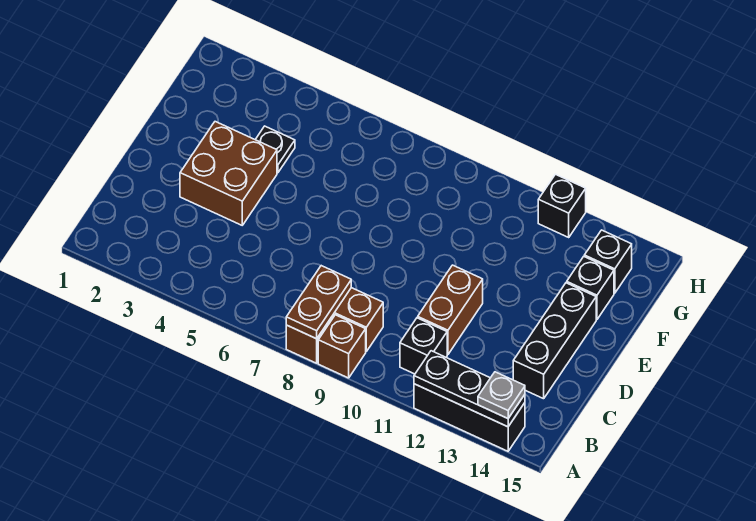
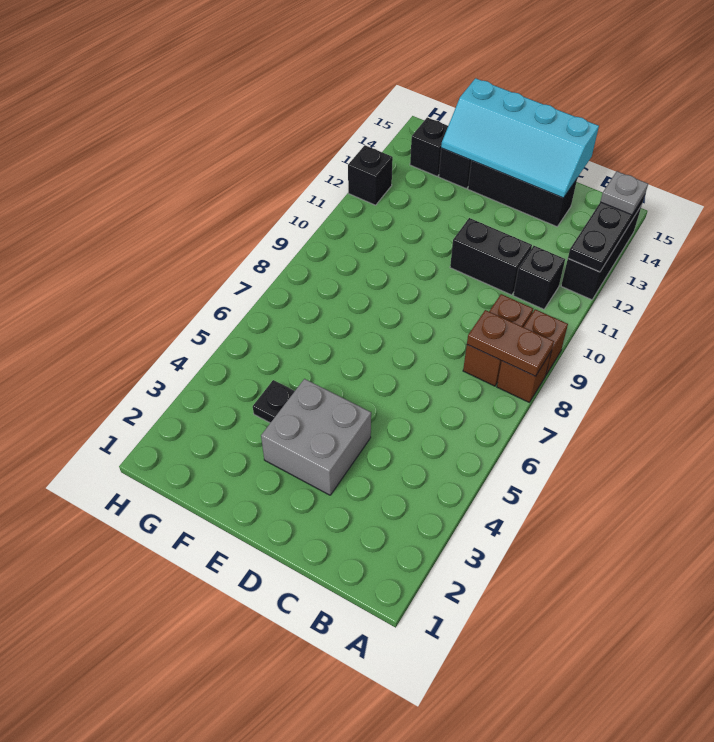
brown brick C11:D11 level 1 -> black brick C11:D11 level 1
none -> cyan slope C14:F15 level 2 top 15
brown brick D3:E4 level 1 -> grey brick D3:E4 level 1

